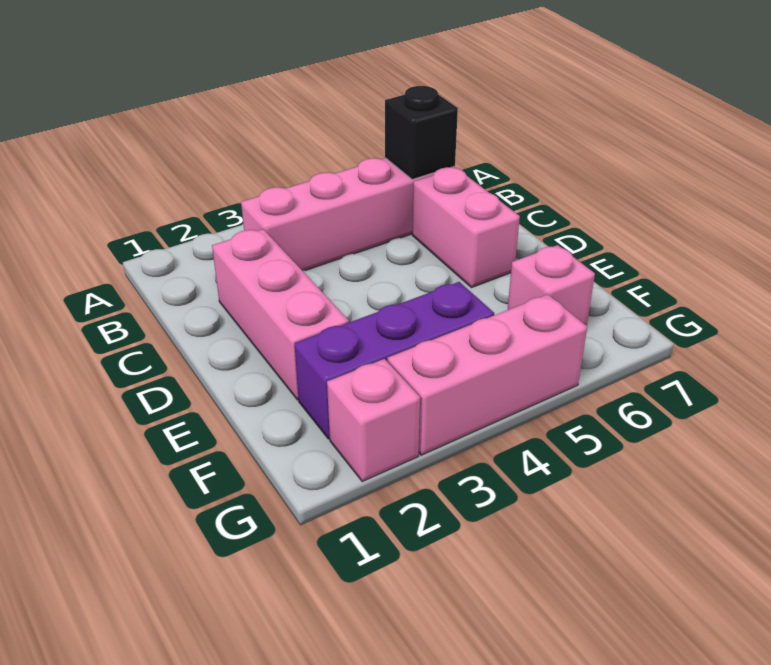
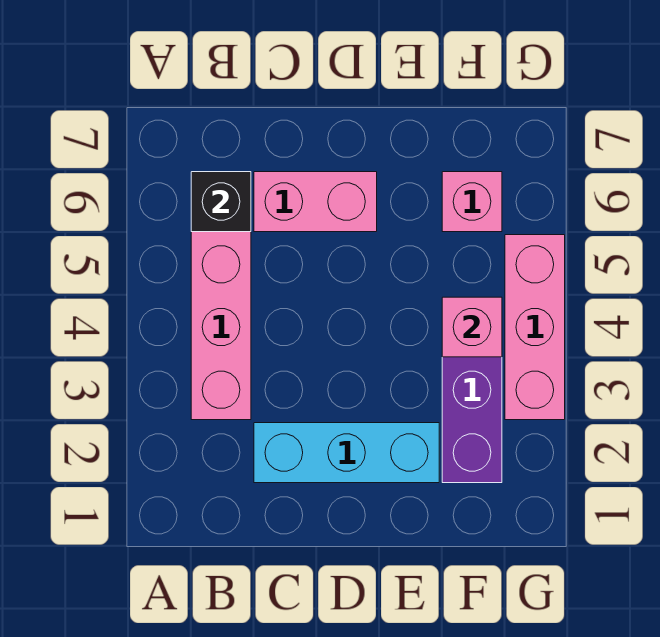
pink brick C2:E2 level 1 -> cyan brick C2:E2 level 1
pink brick G2 level 1 -> pink brick F4 level 2

